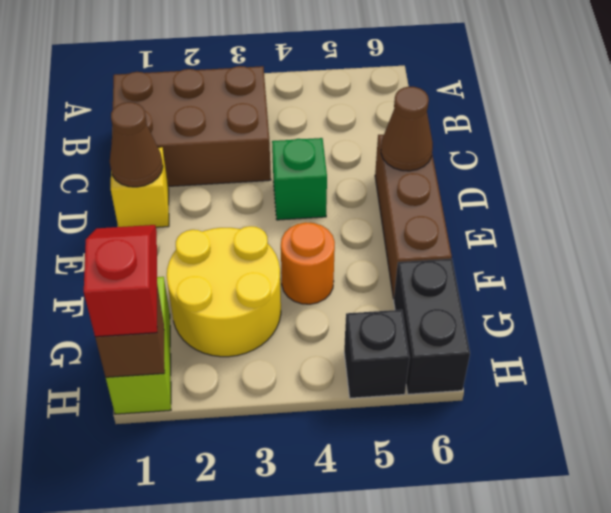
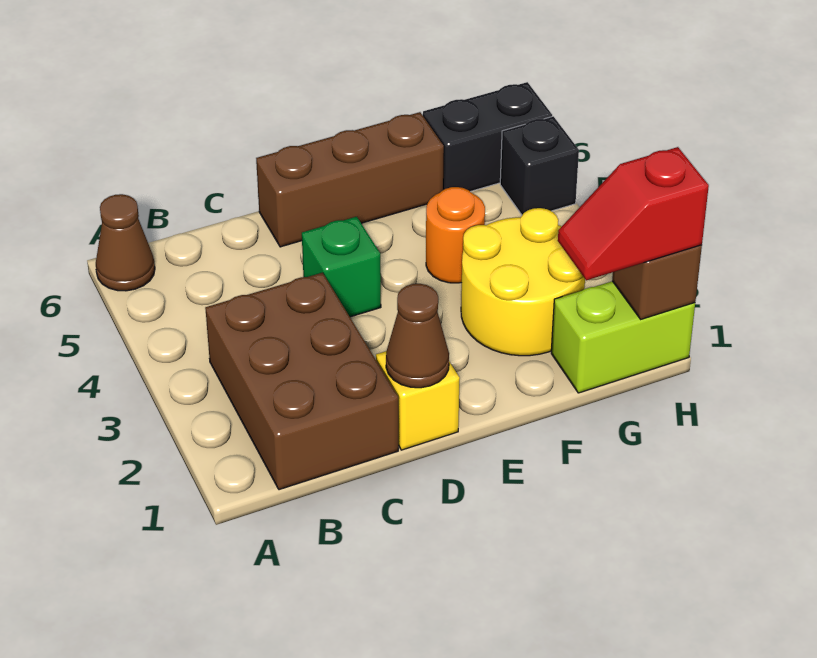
brown cone D6 level 2 -> brown cone A6 level 1

